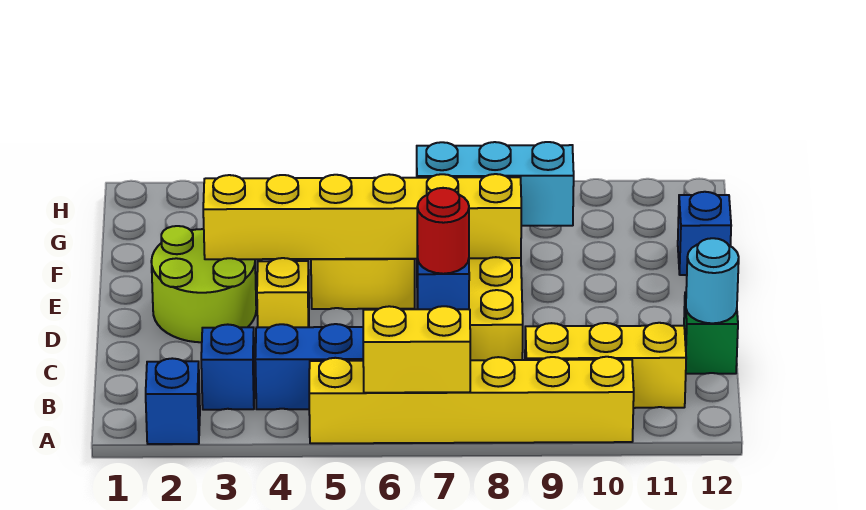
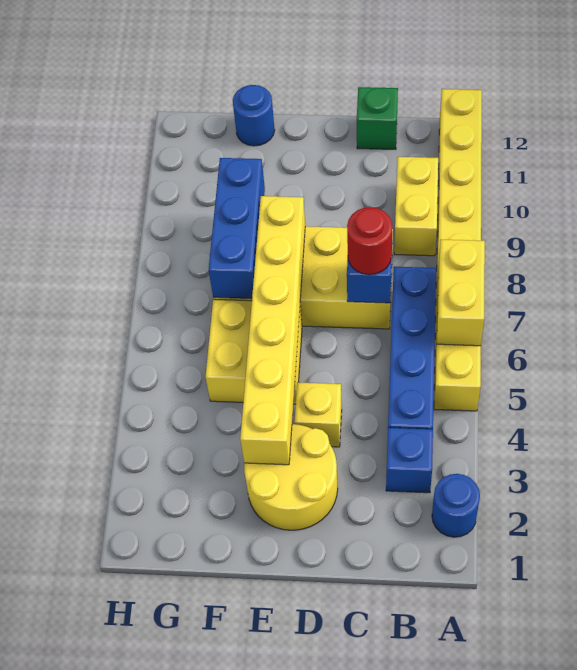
blue brick A2 level 1 -> blue round brick A2 level 1
yellow brick A5:A10 level 1 -> yellow brick A5:A12 level 1
yellow brick B9:B11 level 1 -> yellow brick B9:B10 level 1
cyan round brick C12 level 2 -> none
lime round brick D2:E3 level 1 -> yellow round brick D2:E3 level 1
cyan brick F7:F9 level 2 -> blue brick F7:F9 level 2
blue brick F12 level 1 -> blue round brick F12 level 1

